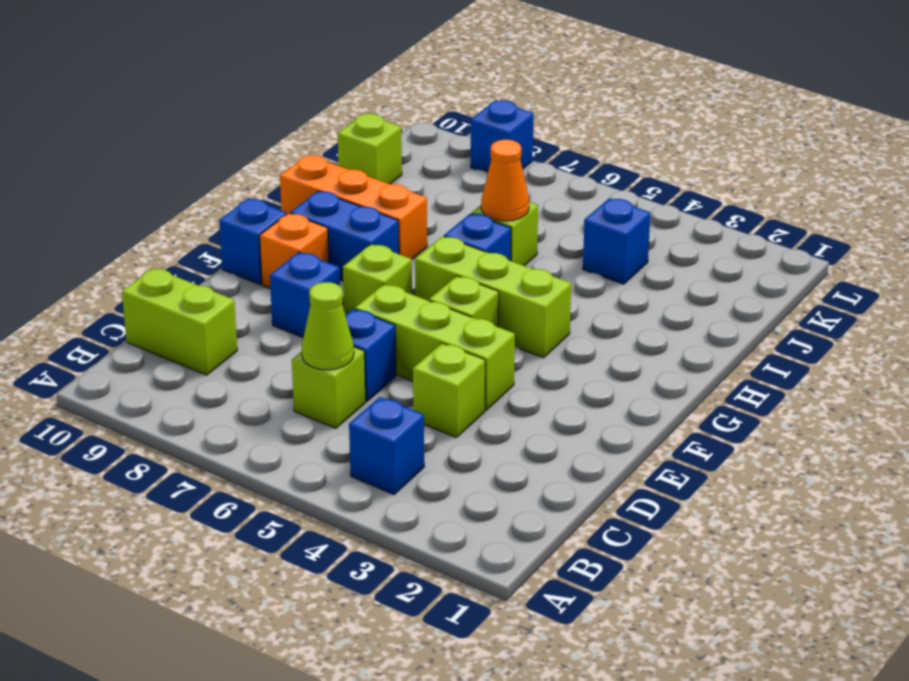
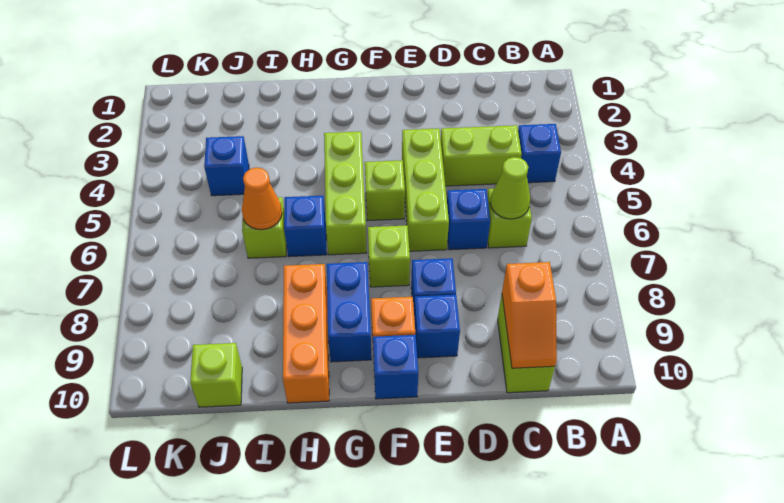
none -> orange slope C9:C10 level 2 top 9
lime brick D4 level 1 -> lime brick C4:D4 level 1
blue brick L8 level 1 -> blue brick E9 level 1

